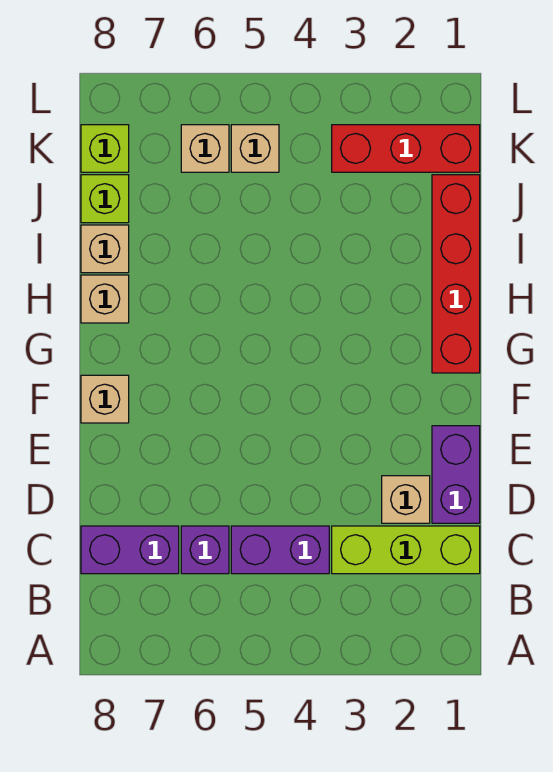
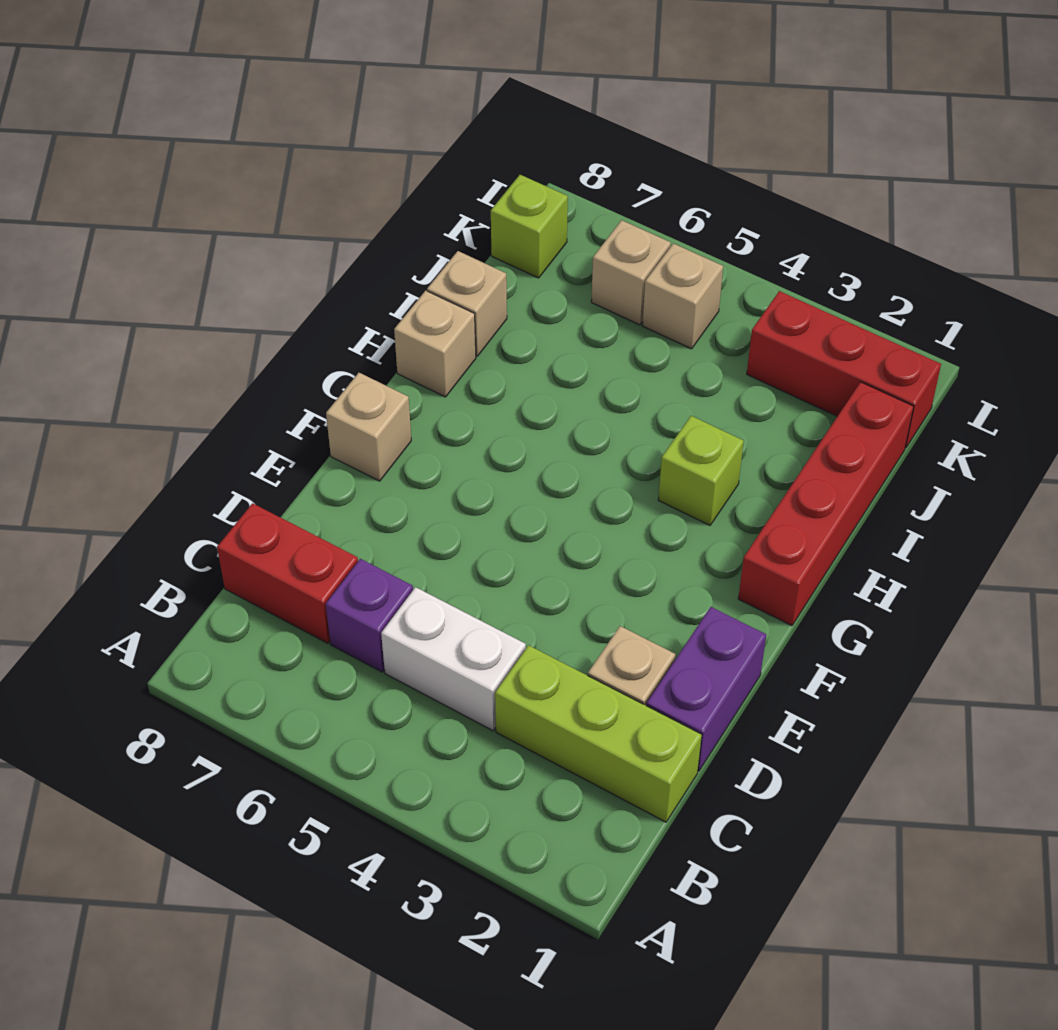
purple brick C4:C5 level 1 -> white brick C4:C5 level 1
purple brick C7:C8 level 1 -> red brick C7:C8 level 1
lime brick J8 level 1 -> lime brick H3 level 1

